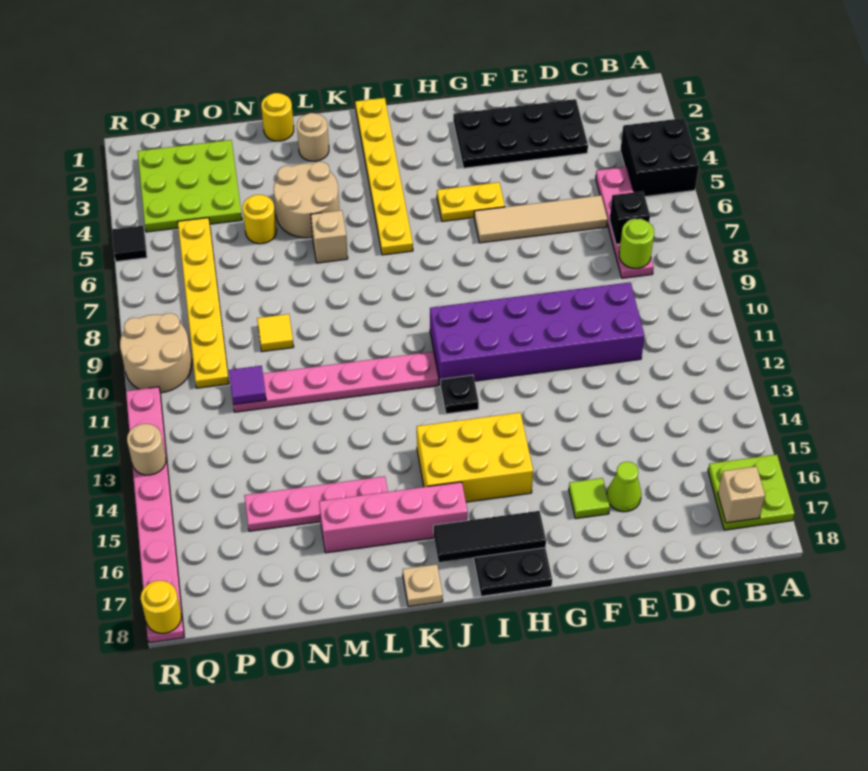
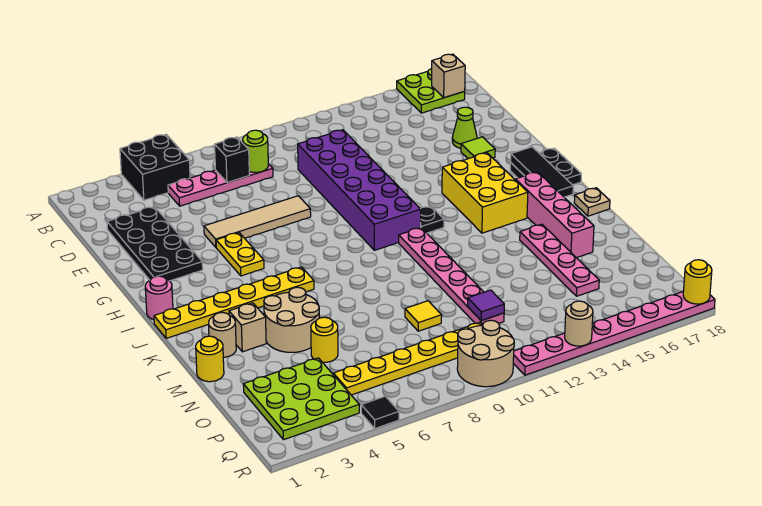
tan tile D6:G6 level 1 -> tan tile F5:F8 level 1
none -> pink round brick I1 level 1
tan brick L6 level 1 -> tan brick L3 level 1

